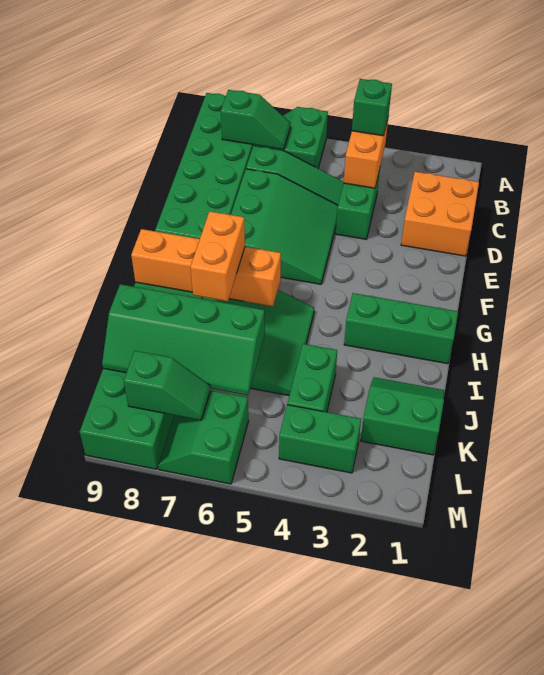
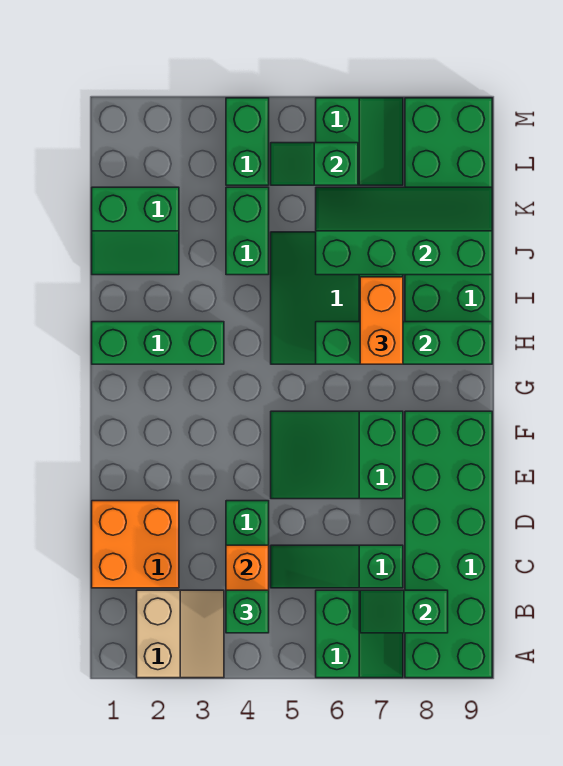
none -> tan slope A2:B3 level 1 top 2
green slope D5:F7 level 1 top 7 -> green slope E5:F7 level 1 top 7
orange brick H6:H9 level 2 -> green brick H6:H9 level 2
green brick L3:L4 level 1 -> green brick L4:M4 level 1
green slope L7:L8 level 2 top 8 -> green slope L5:L6 level 2 top 6

